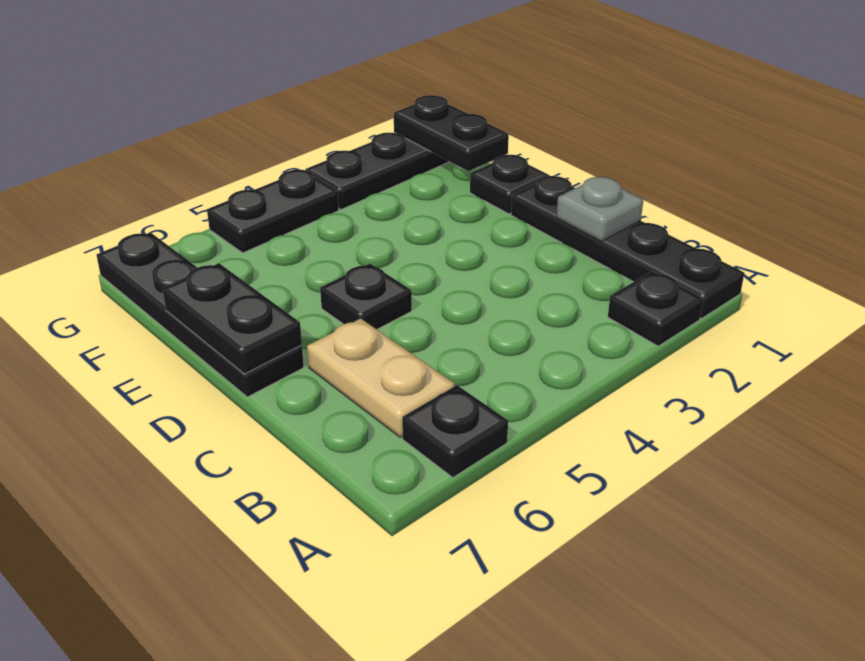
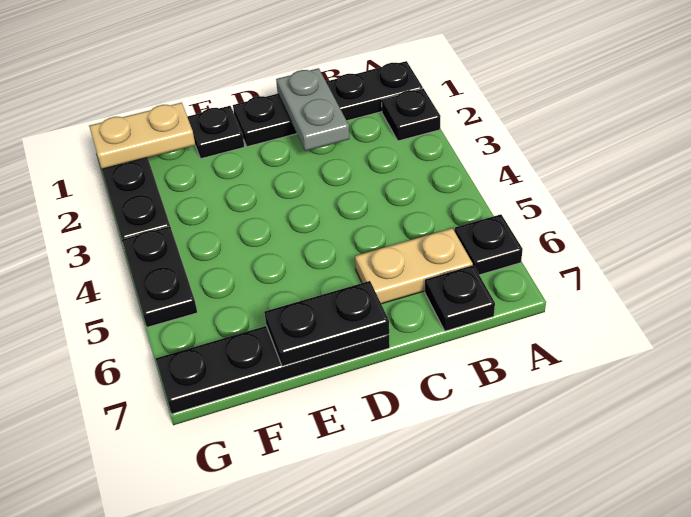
grey plate C1 level 2 -> grey plate C1:C2 level 2
black plate D5 level 1 -> black plate B7 level 1
black plate F1:G1 level 2 -> tan plate F1:G1 level 2

